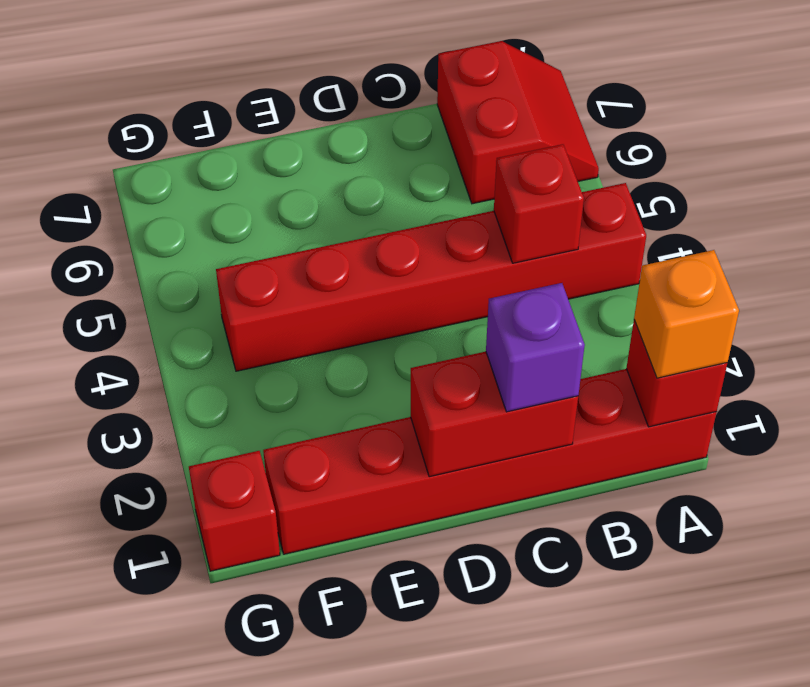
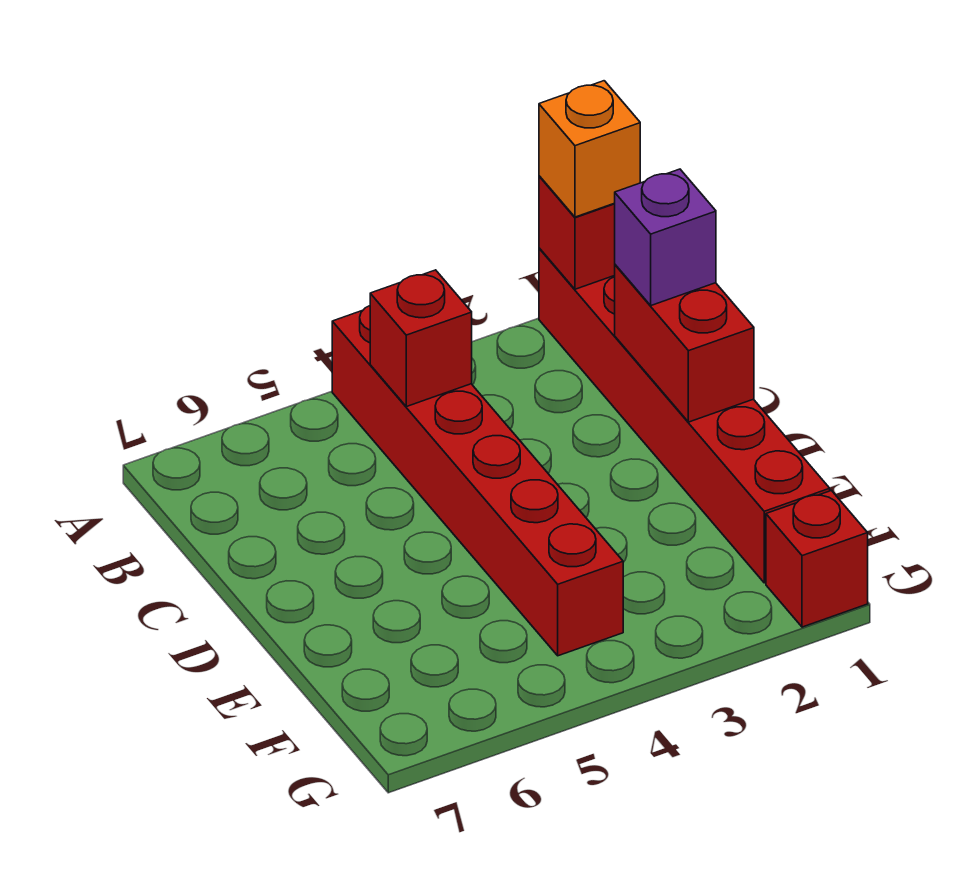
red slope A6:B7 level 1 top B -> none

